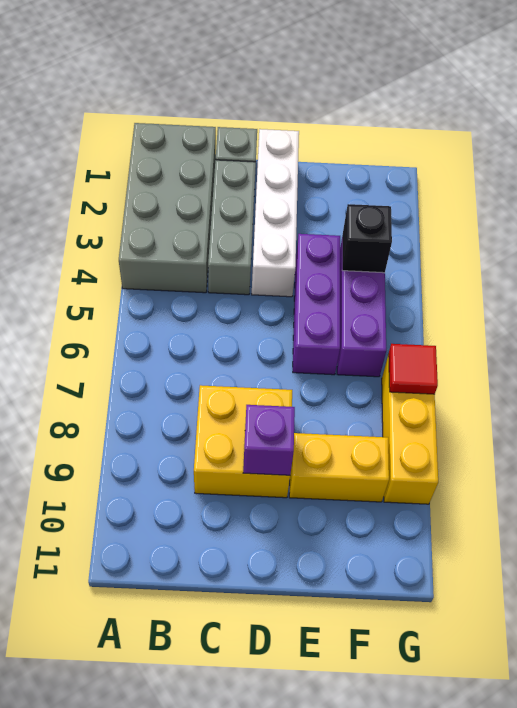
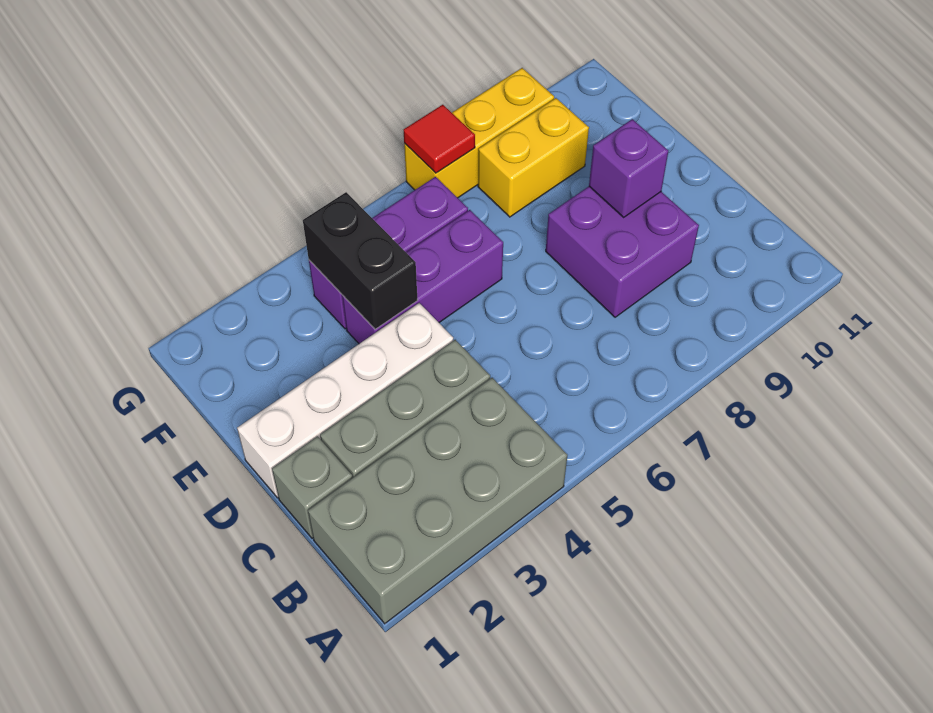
yellow brick C8:D9 level 1 -> purple brick C8:D9 level 1
yellow brick E9:F9 level 1 -> yellow brick F8:F9 level 1
black brick F4 level 2 -> black brick E4:F4 level 2

